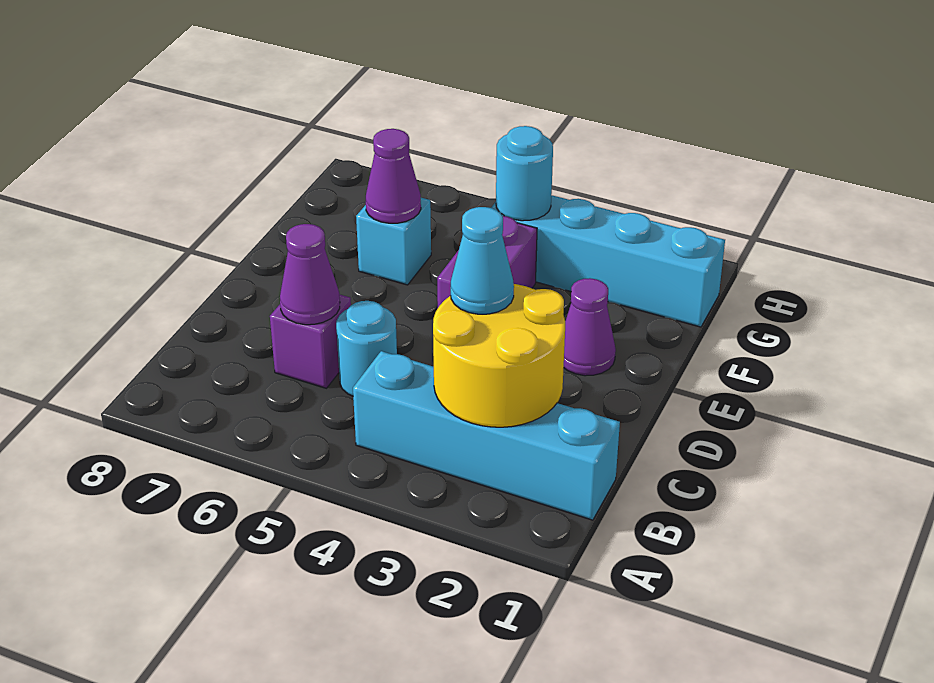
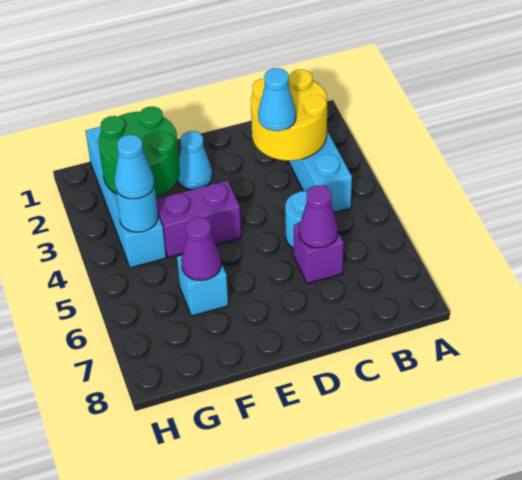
purple cone E2 level 1 -> cyan cone E2 level 1
none -> green round brick F2:G3 level 2
none -> cyan cone G4 level 3

